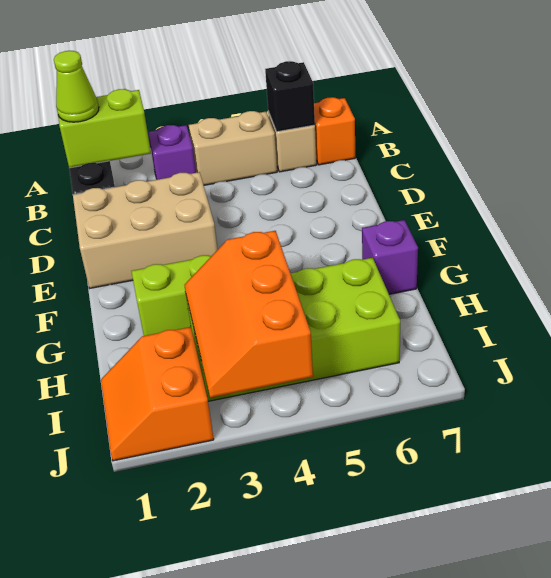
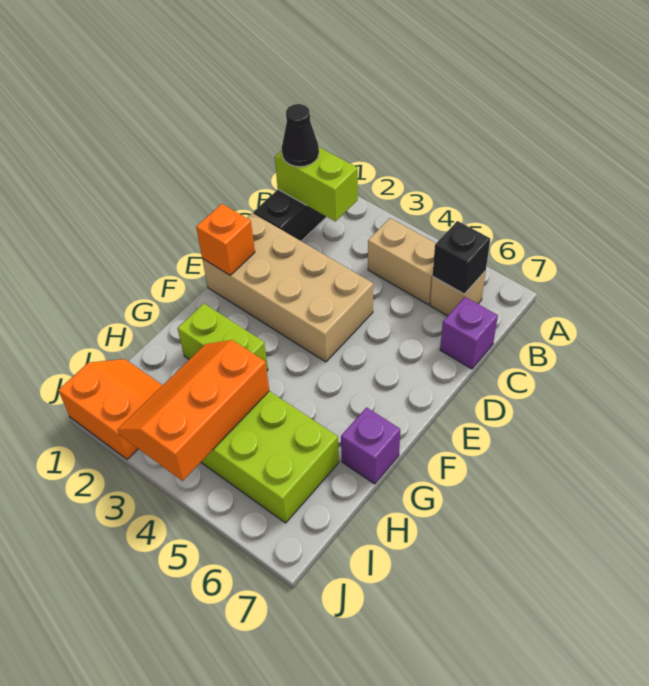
lime cone B1 level 3 -> black cone B1 level 3
purple brick B3 level 1 -> purple brick C7 level 1
orange brick B7 level 1 -> orange brick E1 level 2
tan brick D1:E3 level 1 -> tan brick D1:E4 level 1
orange slope I1:J2 level 1 top 2 -> orange slope I1:J2 level 1 top J

